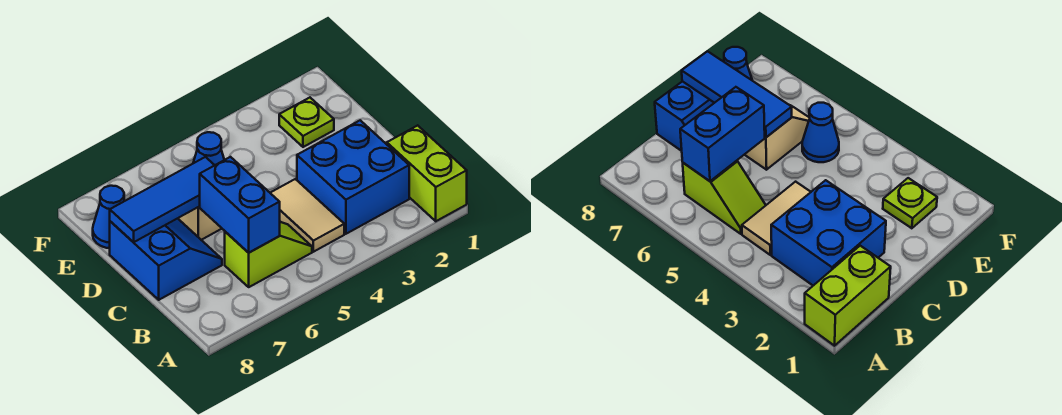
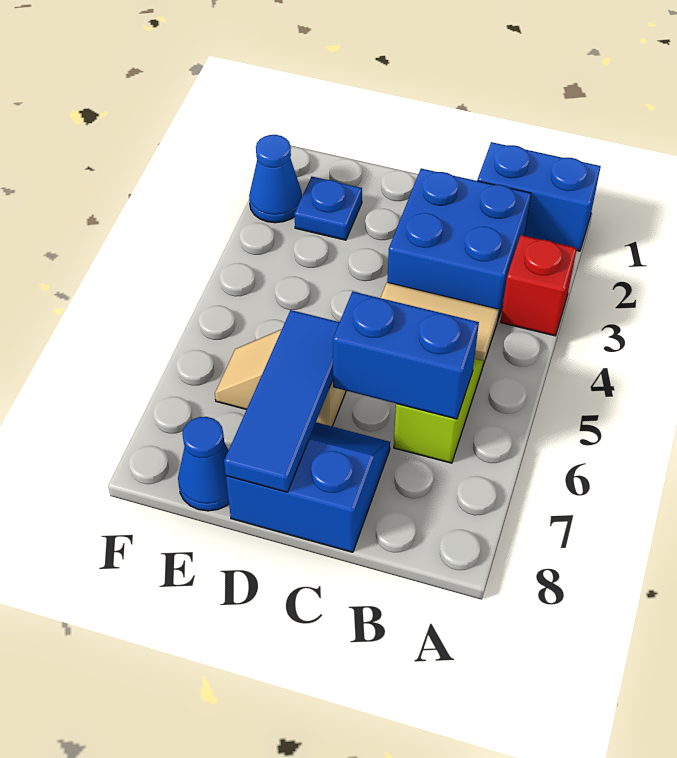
lime brick A1:B1 level 1 -> blue brick A1:B1 level 1
none -> red brick A3 level 1
lime plate E2 level 1 -> blue plate E2 level 1
blue cone E5 level 1 -> blue cone F2 level 1

